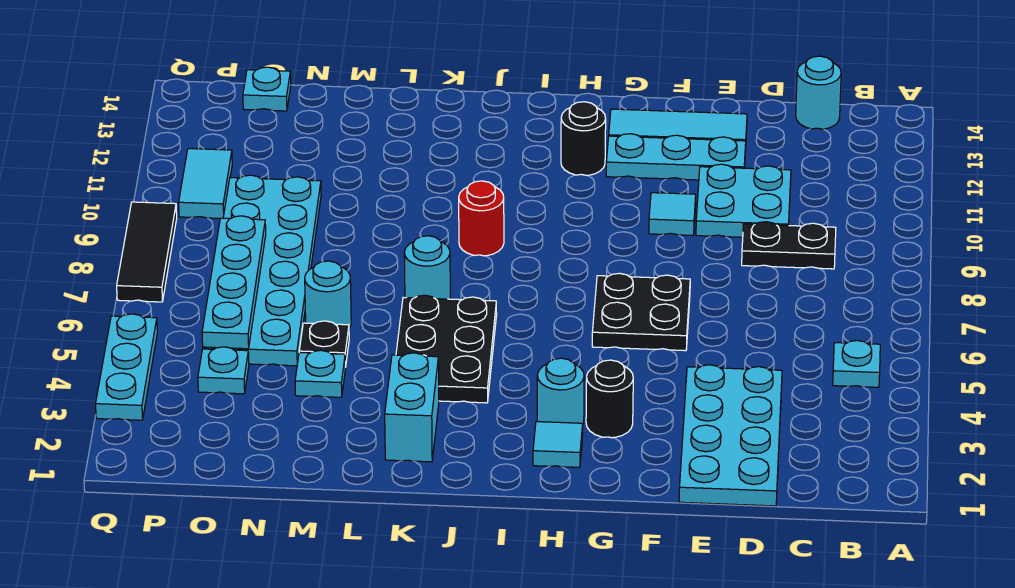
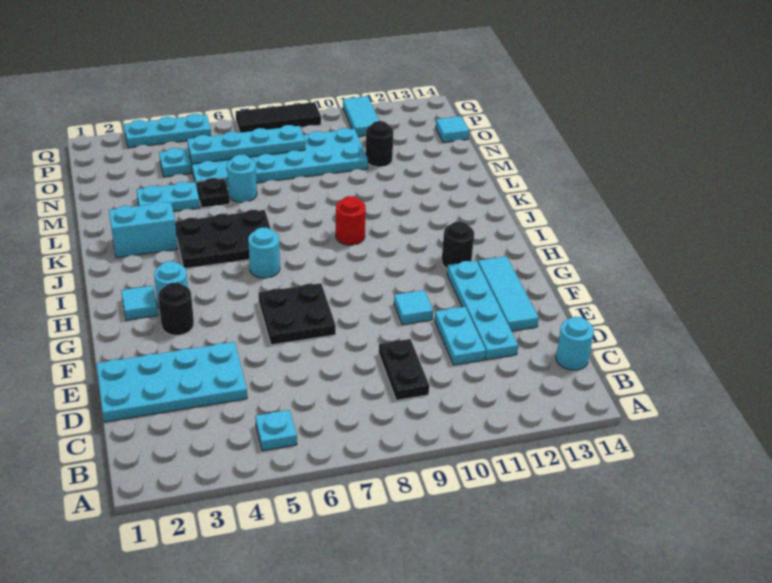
cyan plate D10:E11 level 1 -> cyan plate D11:E11 level 1
cyan plate E12:G12 level 1 -> cyan plate D12:G12 level 1
cyan round brick K7 level 1 -> cyan round brick I6 level 1
cyan plate M4 level 1 -> cyan plate M3:M4 level 1
none -> black round brick N11 level 1
cyan plate O14 level 1 -> cyan tile O14 level 1
cyan tile P10:P11 level 1 -> cyan tile P11:Q11 level 1

